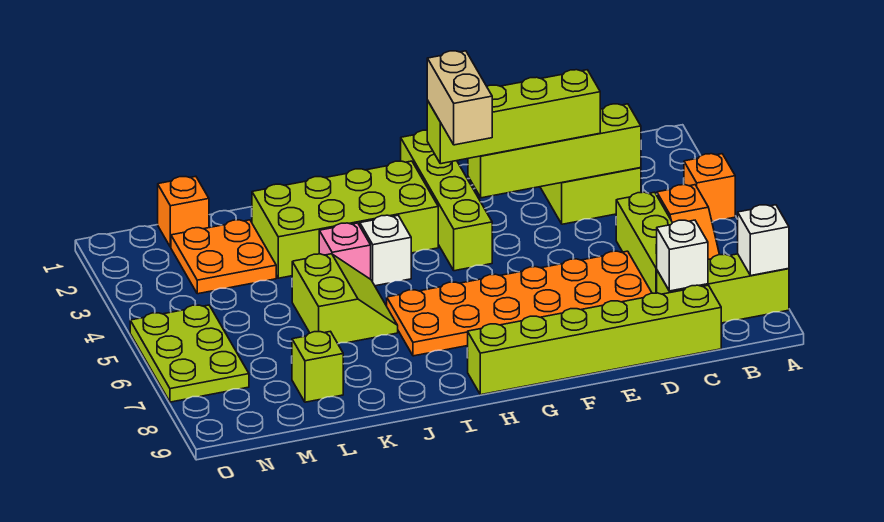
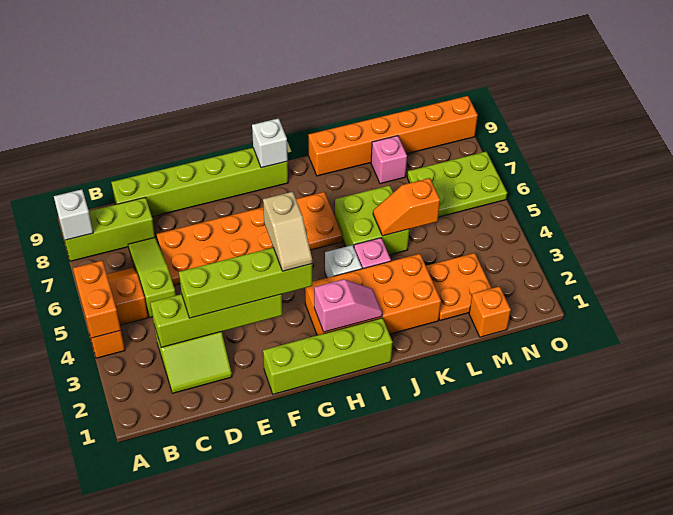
none -> orange brick A4:A5 level 2
lime brick C5:C7 level 1 -> lime slope C5:C7 level 1 top 5
white brick C8 level 2 -> white brick H9 level 2
lime brick G1:G4 level 1 -> lime brick F1:I1 level 1
tan brick G3:G4 level 4 -> tan slope G3:G4 level 4 top 4
lime brick H2:K3 level 1 -> orange brick H2:K3 level 1
none -> pink slope H2:I2 level 2 top H
lime slope J5:K6 level 1 top K -> lime brick J5:K6 level 1
none -> orange brick J9:O9 level 1
none -> orange slope K5:L5 level 2 top L
lime brick L8 level 1 -> pink brick L8 level 1
lime plate N5:O7 level 1 -> lime plate M6:O7 level 1

